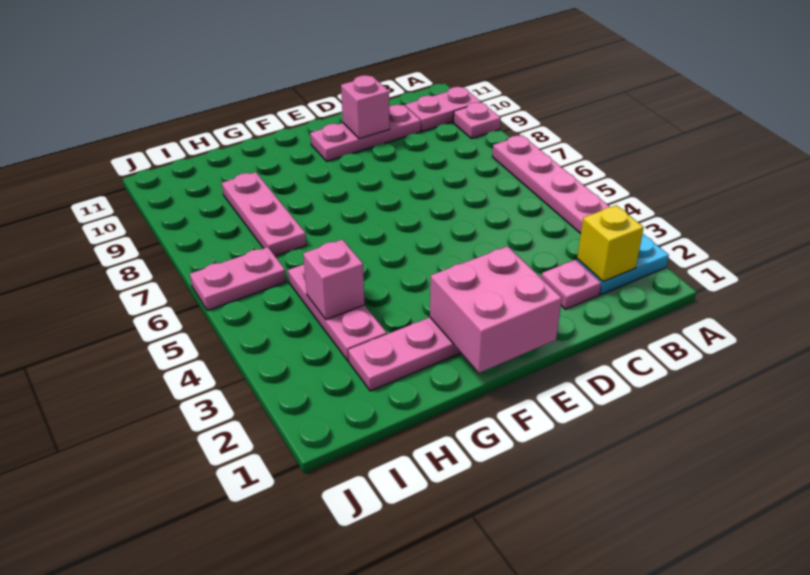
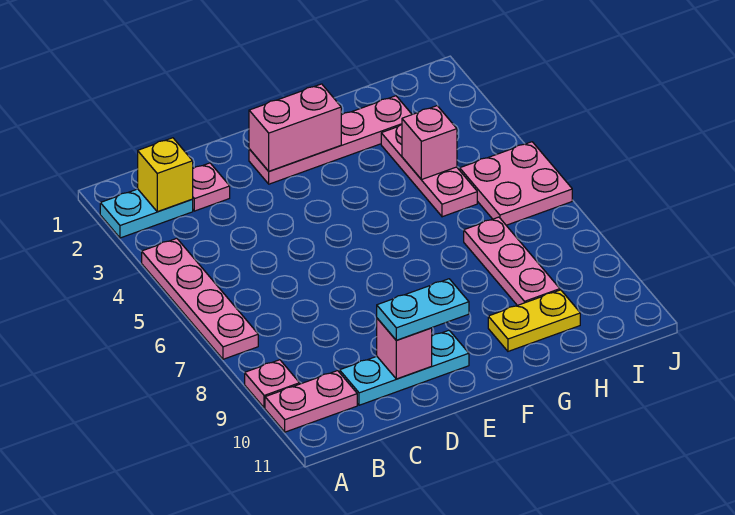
pink plate C10:E10 level 1 -> cyan plate C10:E10 level 1
none -> cyan plate D10:E10 level 3
pink brick E1:F2 level 2 -> pink brick E2:F2 level 2
none -> yellow plate G10:H10 level 1
pink plate I6:J6 level 1 -> pink plate I5:J6 level 1

